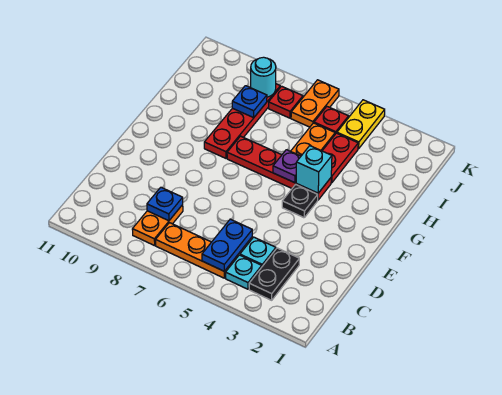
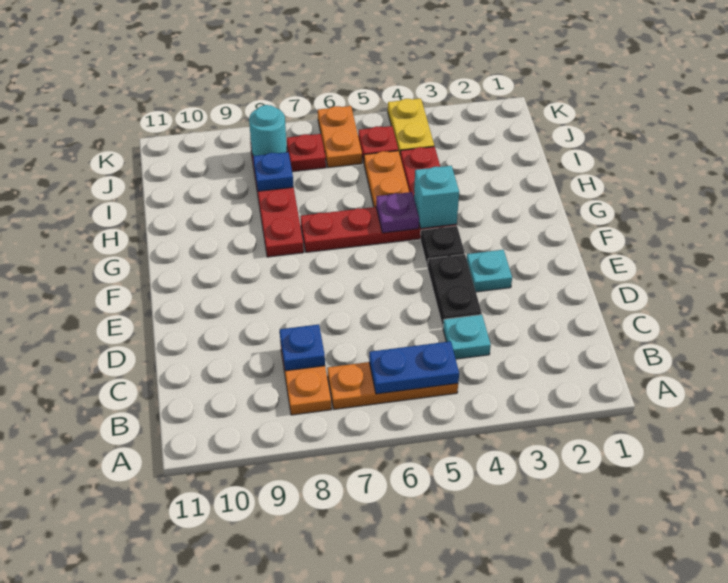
black plate B3:C3 level 1 -> black plate D4:E4 level 1
cyan plate B4 level 1 -> cyan plate E3 level 1
blue plate B5:C5 level 2 -> blue plate B5:B6 level 2

